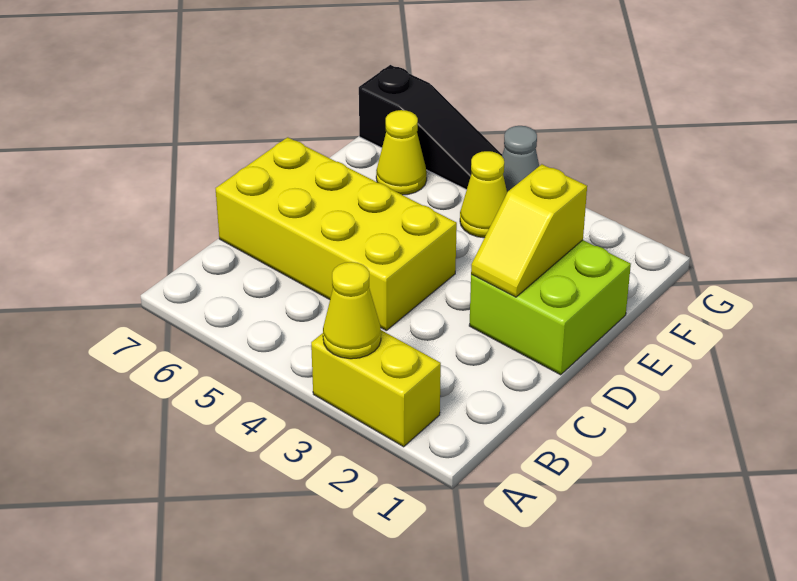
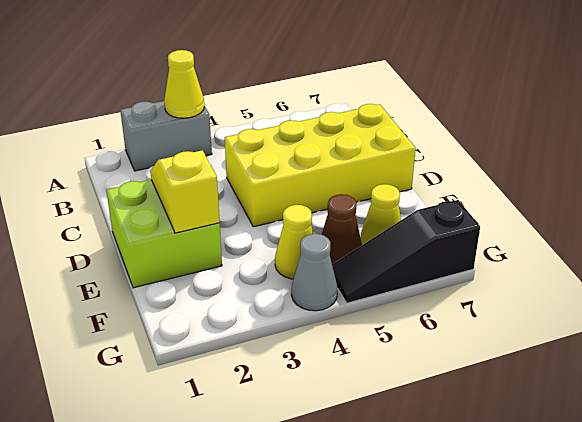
yellow brick A2:A3 level 1 -> grey brick A2:A3 level 1
none -> brown cone F5 level 1

